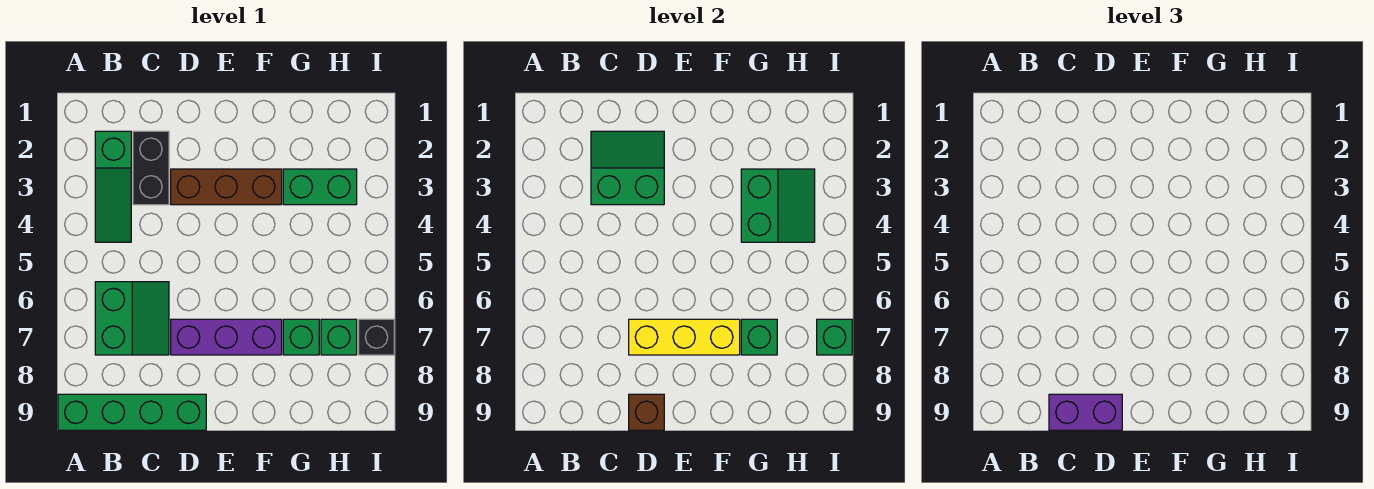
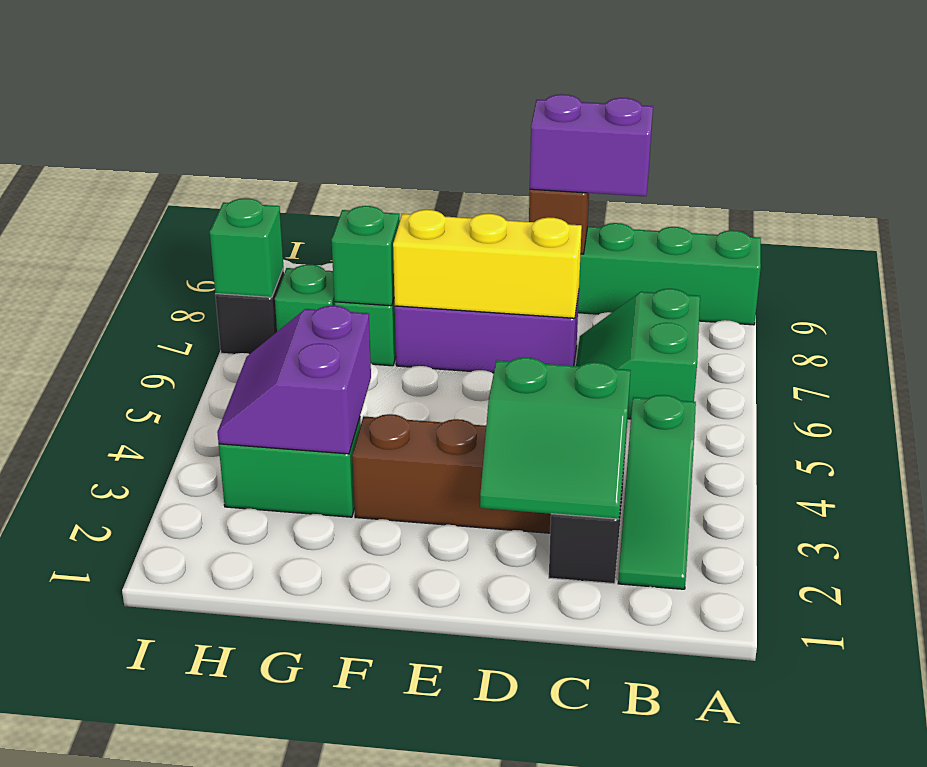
green slope B2:B4 level 1 top 2 -> green slope B2:B4 level 1 top 4
green slope G3:H4 level 2 top G -> purple slope G3:H4 level 2 top G

